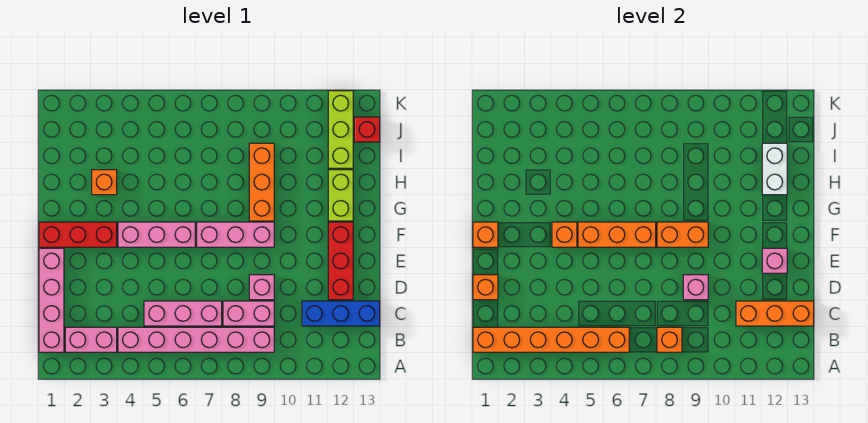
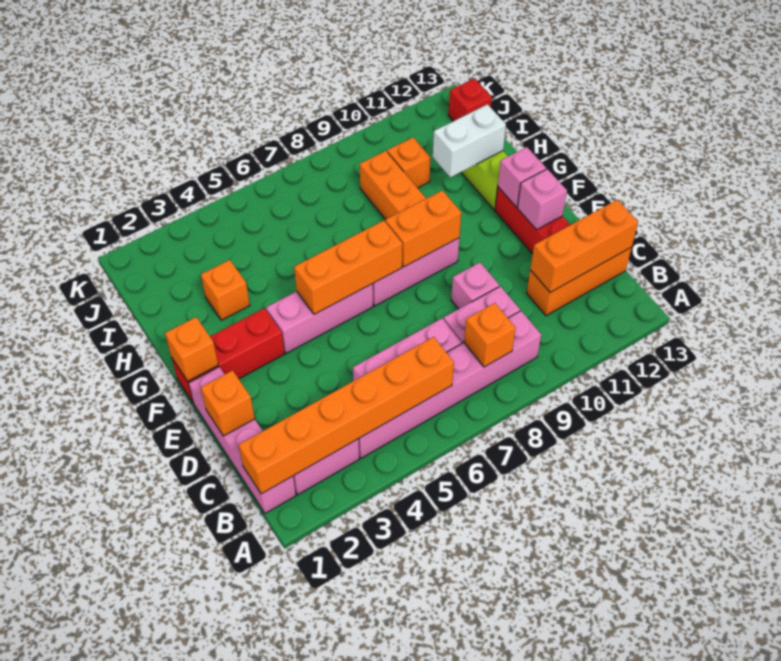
blue brick C11:C13 level 1 -> orange brick C11:C13 level 1
pink brick D9 level 2 -> pink brick F12 level 2
orange brick F4 level 2 -> orange brick I10 level 1
white brick H12:I12 level 2 -> white brick H11:H12 level 2
lime brick I12:K12 level 1 -> none

